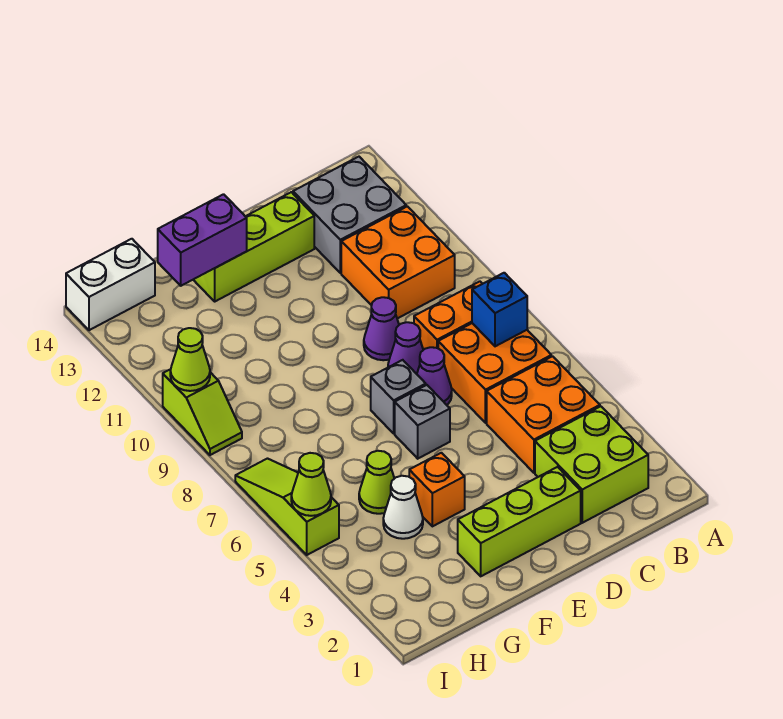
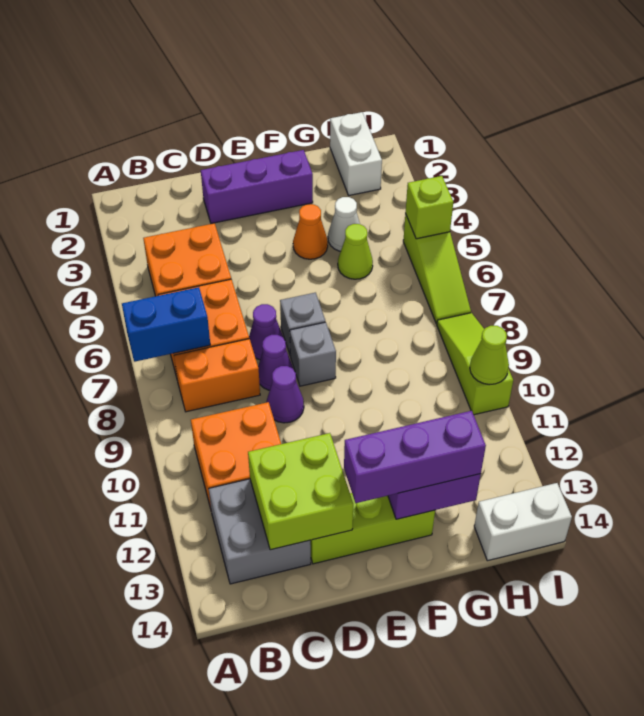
lime brick B2:C3 level 1 -> lime brick C12:D13 level 2
blue brick B7 level 2 -> blue brick A7:B7 level 2
lime brick D2:F2 level 1 -> purple brick D2:F2 level 1
grey brick E6 level 1 -> grey brick E8 level 1
none -> purple brick E13:G13 level 3
orange brick F4 level 1 -> orange cone F4 level 1
none -> white brick H1:H2 level 1
lime cone I5 level 2 -> lime brick I5 level 2
lime slope I9:I10 level 1 top 10 -> lime slope I8:I10 level 1 top 10

